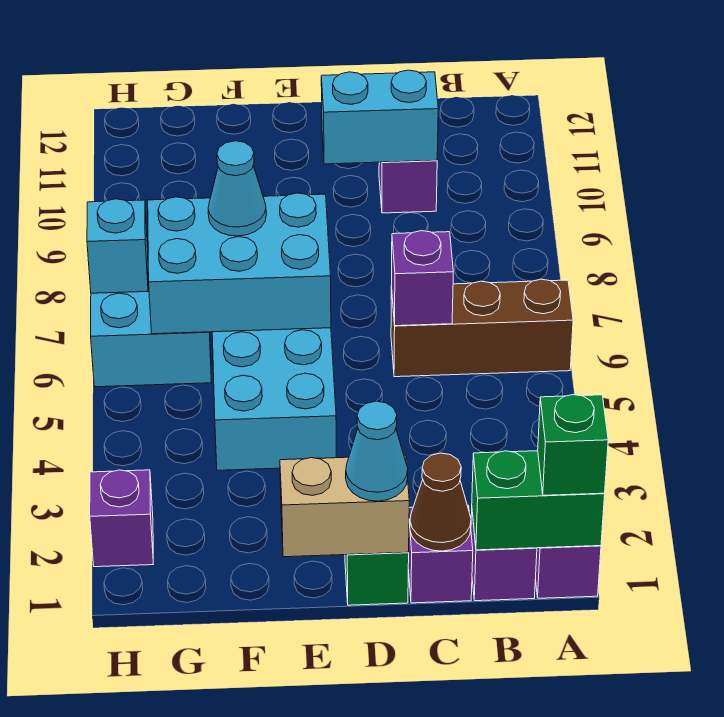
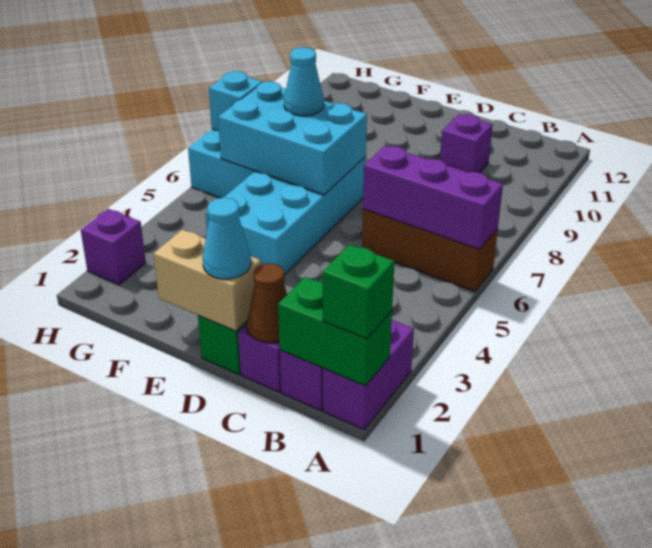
purple brick C6 level 2 -> purple brick A6:C6 level 2
cyan brick C10:D10 level 2 -> none

